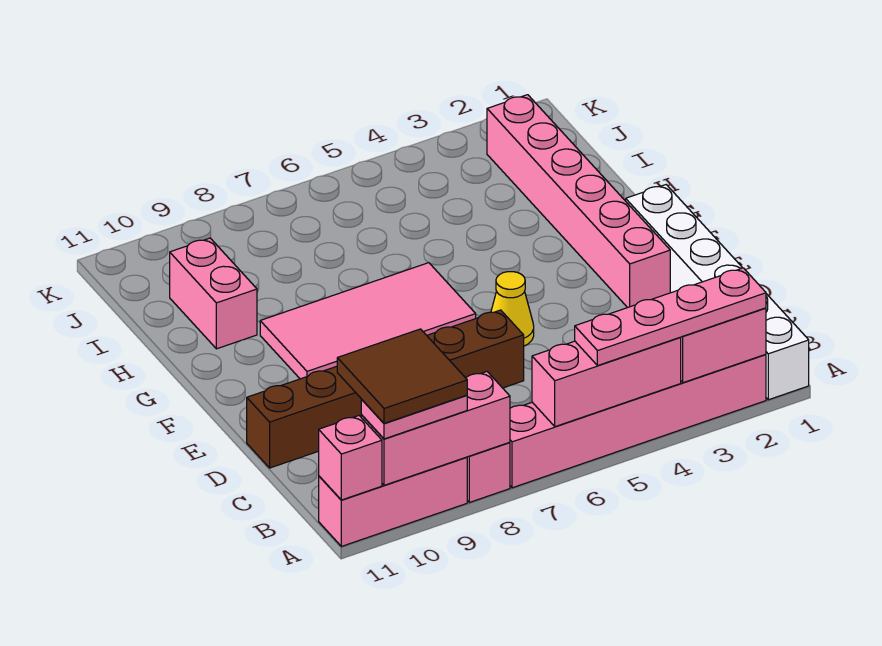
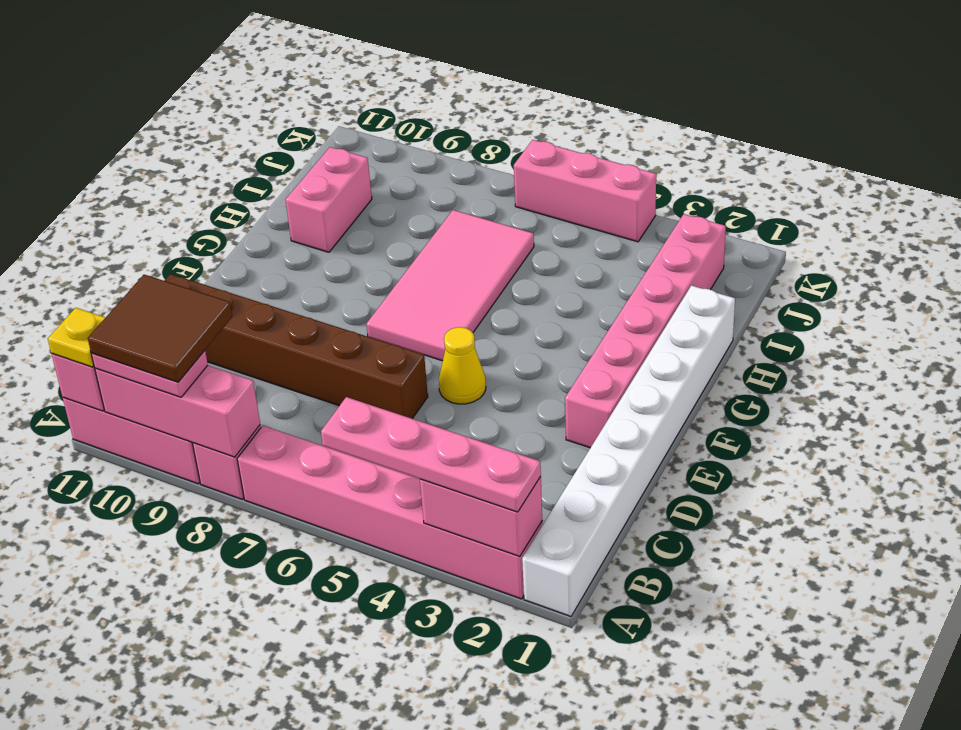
white brick A1:F1 level 1 -> white brick A1:H1 level 1
pink brick A4:A6 level 2 -> pink brick K4:K6 level 1
none -> yellow plate A11 level 3
pink tile F6:G9 level 1 -> pink tile F6:I7 level 1

